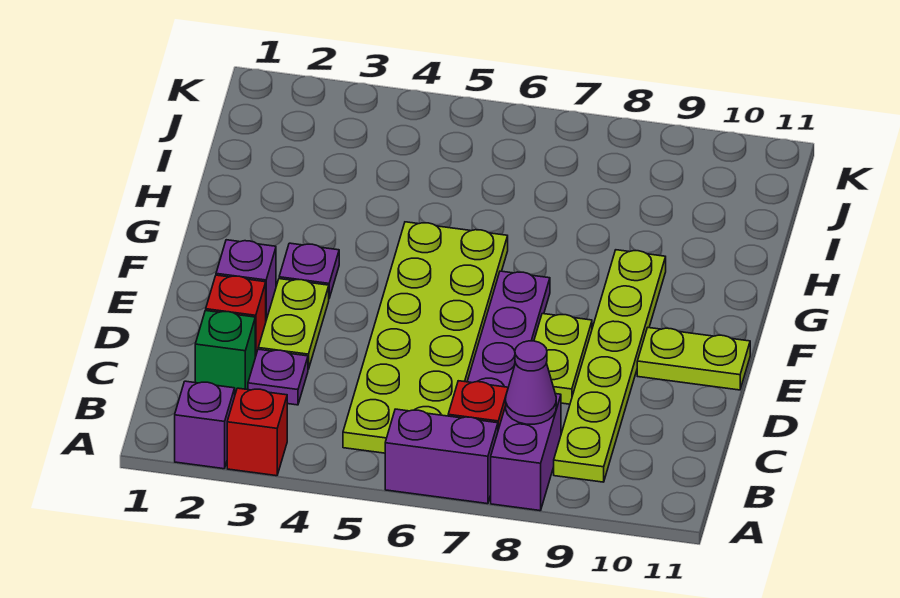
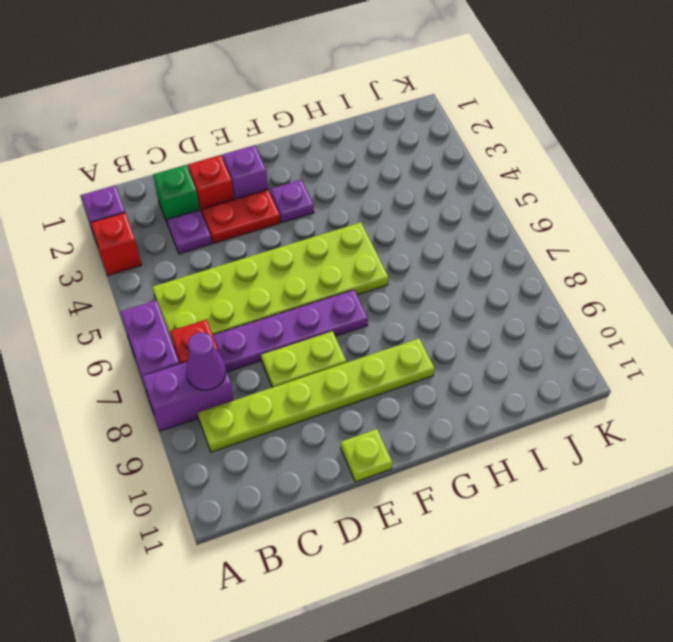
lime plate D3:E3 level 1 -> red plate D3:E3 level 1
lime plate E10:E11 level 1 -> lime plate E11 level 1

